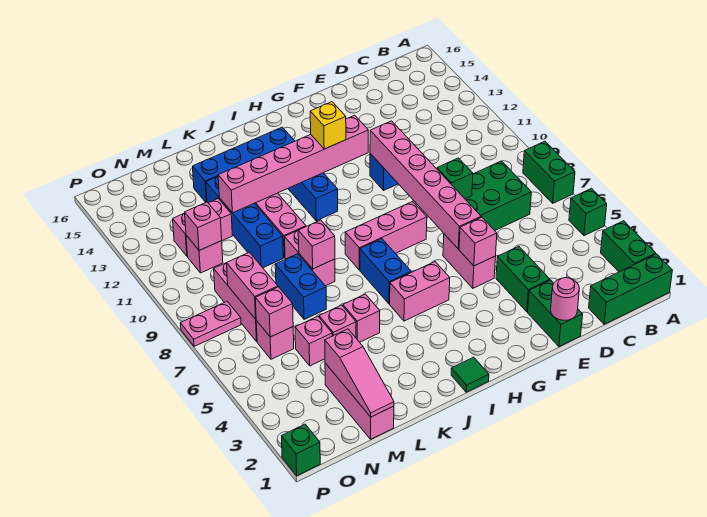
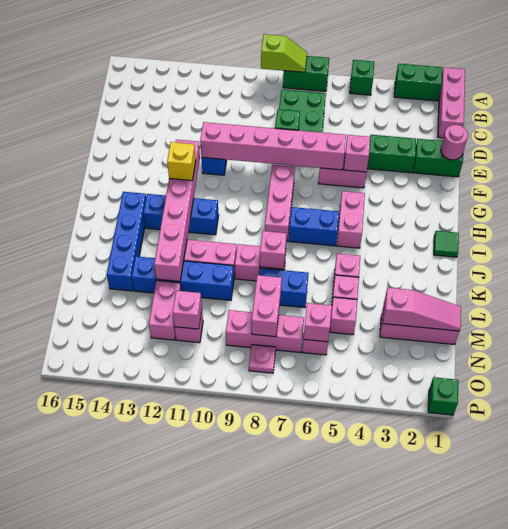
green brick A1:C1 level 1 -> pink brick A1:C1 level 1
none -> lime slope A8:A9 level 2 top 9
pink brick N7:N8 level 2 -> pink brick M8:N8 level 2
pink plate O8:P8 level 1 -> pink plate O8 level 1

